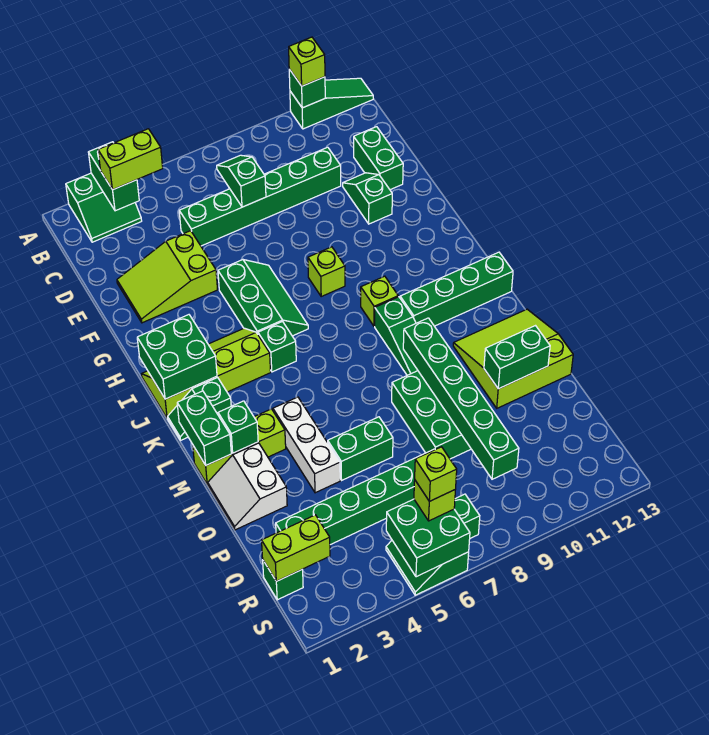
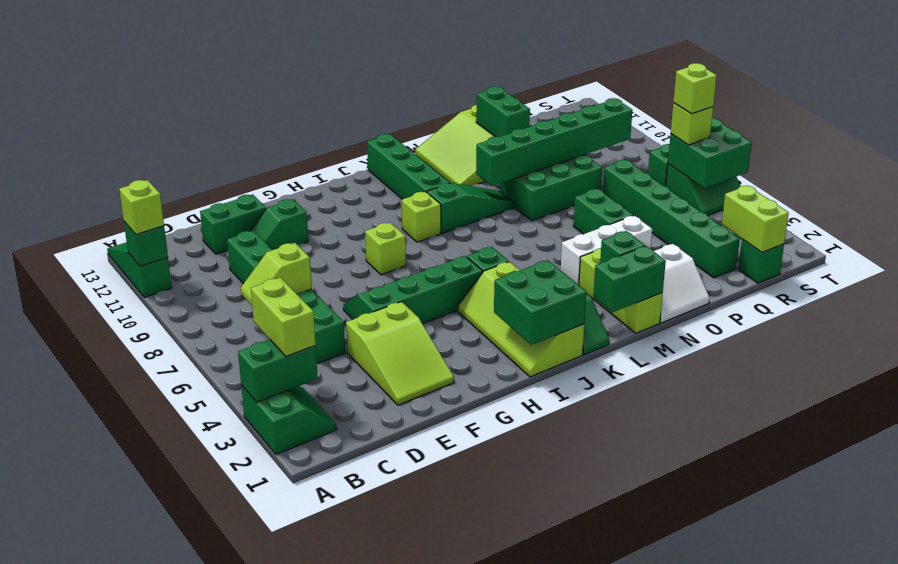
green slope C7:D7 level 2 top D -> lime slope C7:D7 level 2 top D
green slope G5:I6 level 1 top 5 -> green slope F5:I6 level 1 top 5

